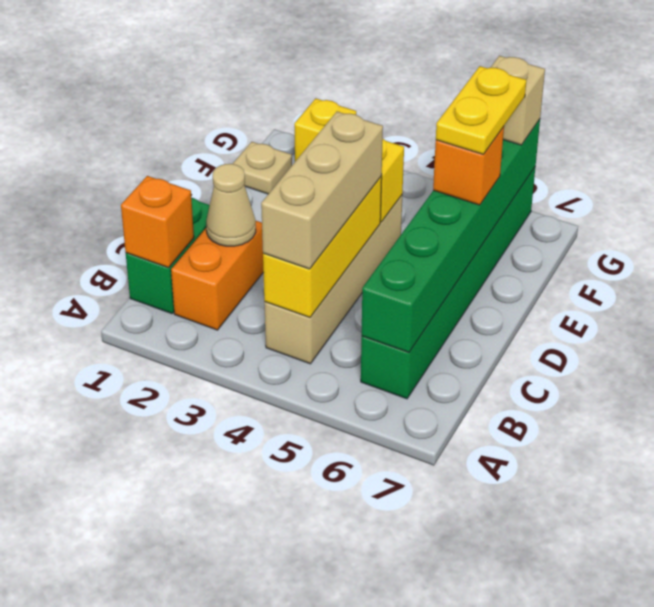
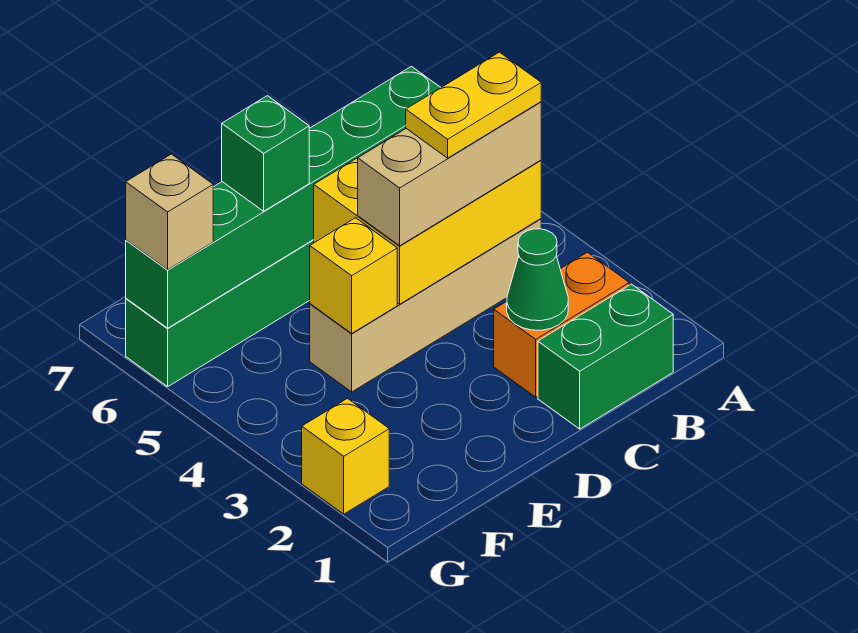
orange brick B1 level 2 -> none
yellow brick B4:D4 level 2 -> yellow brick B4:D5 level 2
tan cone C2 level 2 -> green cone C2 level 2
orange brick E6 level 3 -> green brick E6 level 3
yellow plate E6:F6 level 4 -> yellow plate B4:C4 level 4
tan plate F1 level 1 -> none

